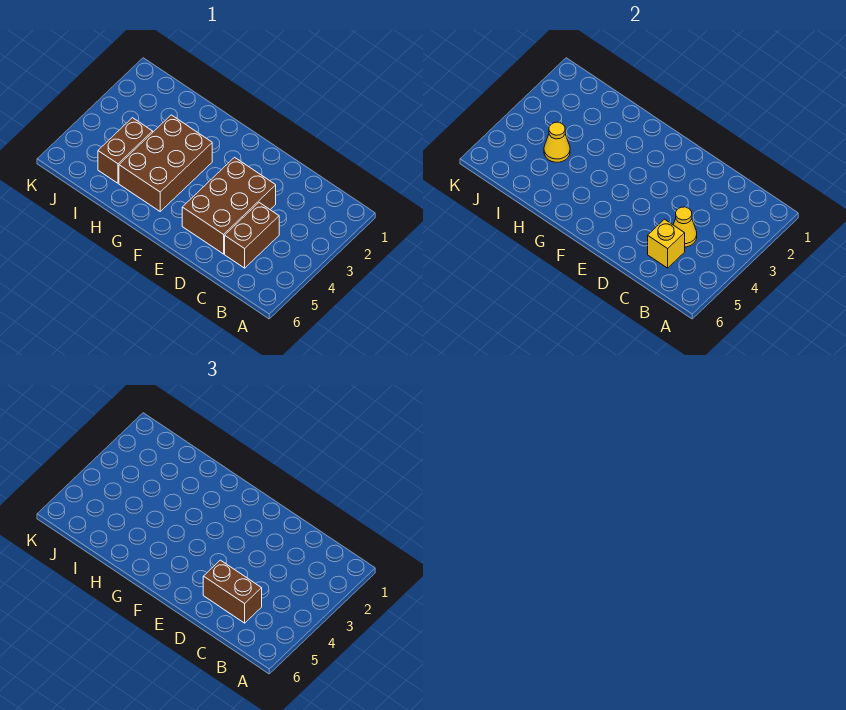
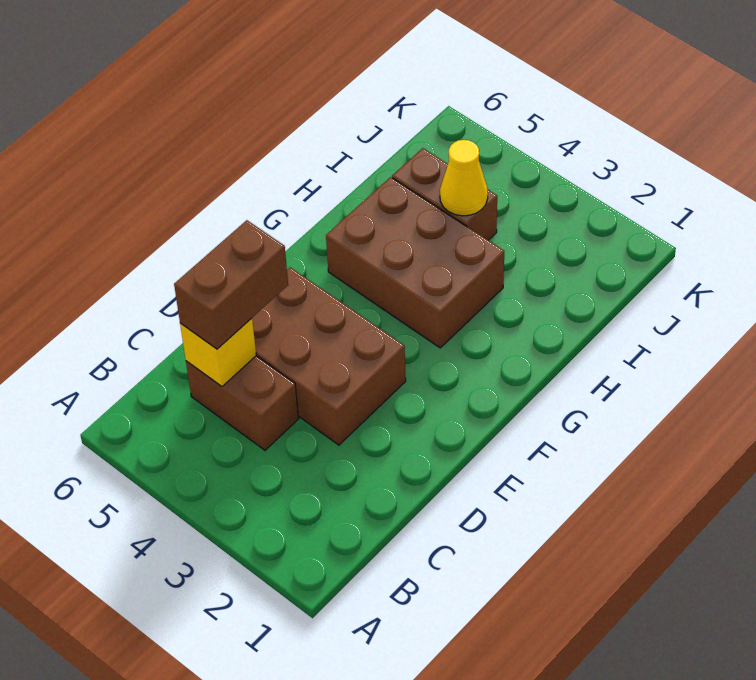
yellow cone C4 level 2 -> none

